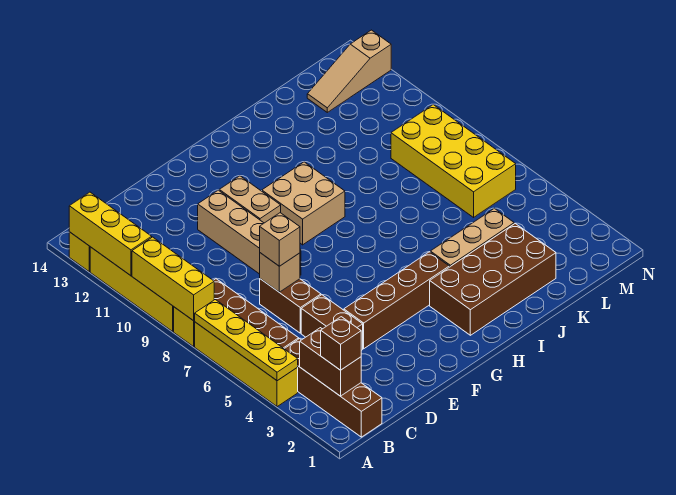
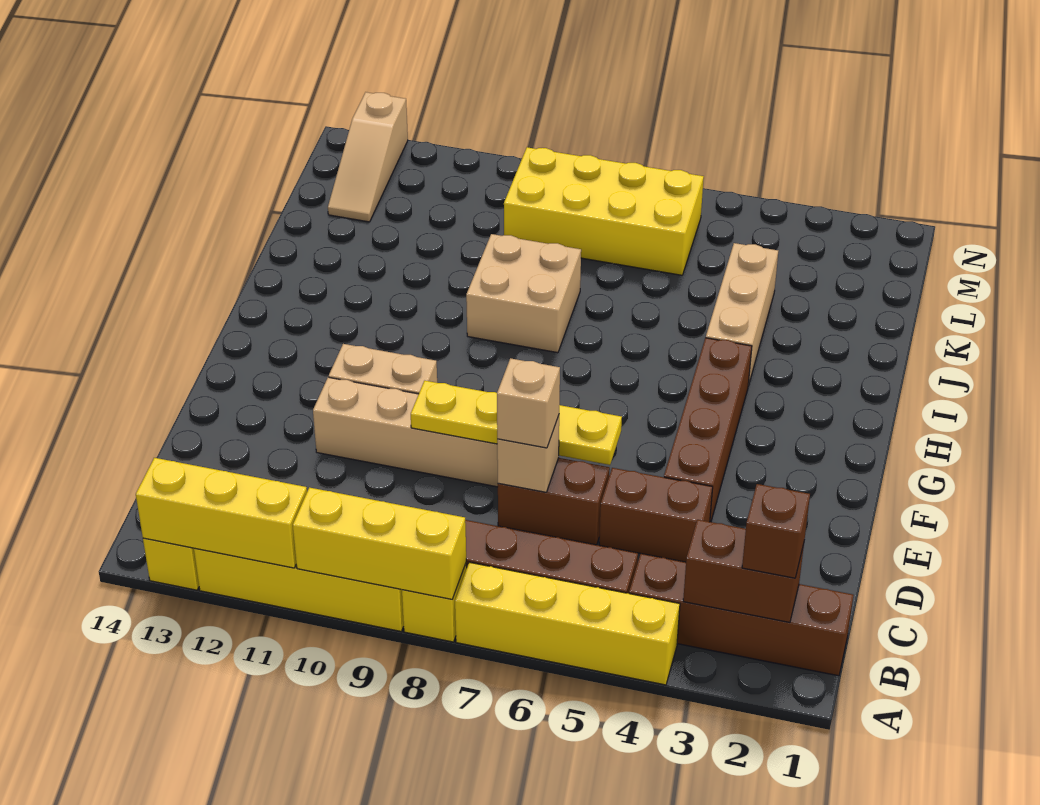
yellow plate A4:A7 level 2 -> yellow plate E6:E9 level 2
tan brick G9:H10 level 1 -> tan brick I8:J9 level 1
brown brick H2:K3 level 1 -> none

